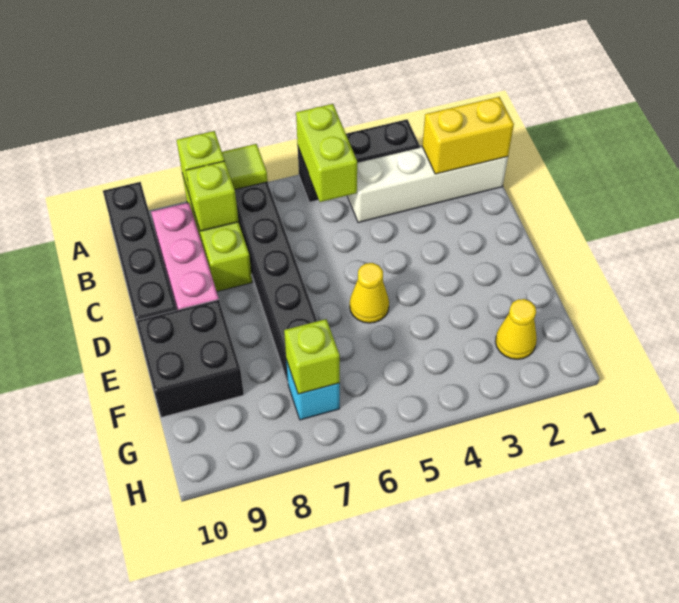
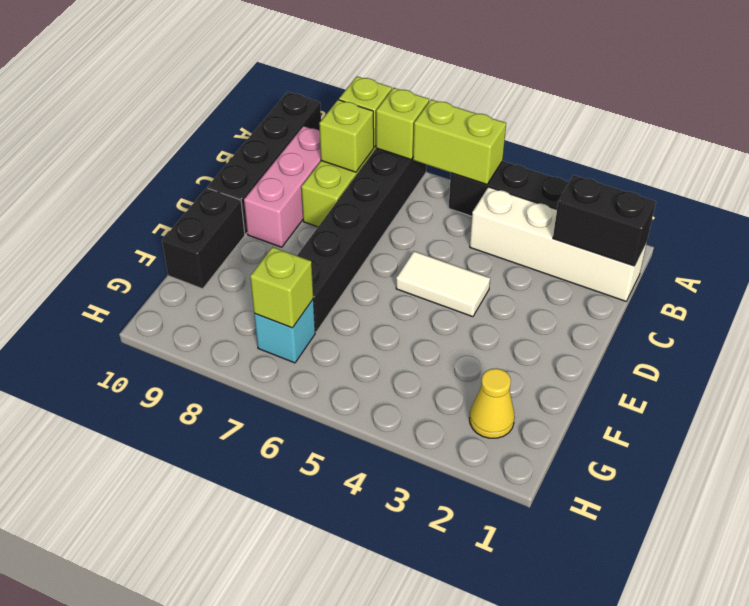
lime brick A5:B5 level 2 -> lime brick A5:A6 level 2
lime tile A7 level 2 -> lime brick A7 level 2
yellow brick B1:B2 level 2 -> black brick B1:B2 level 2
none -> white tile D4:D5 level 1
yellow cone E5 level 1 -> none
black brick E9:F10 level 1 -> black brick E10:F10 level 1

